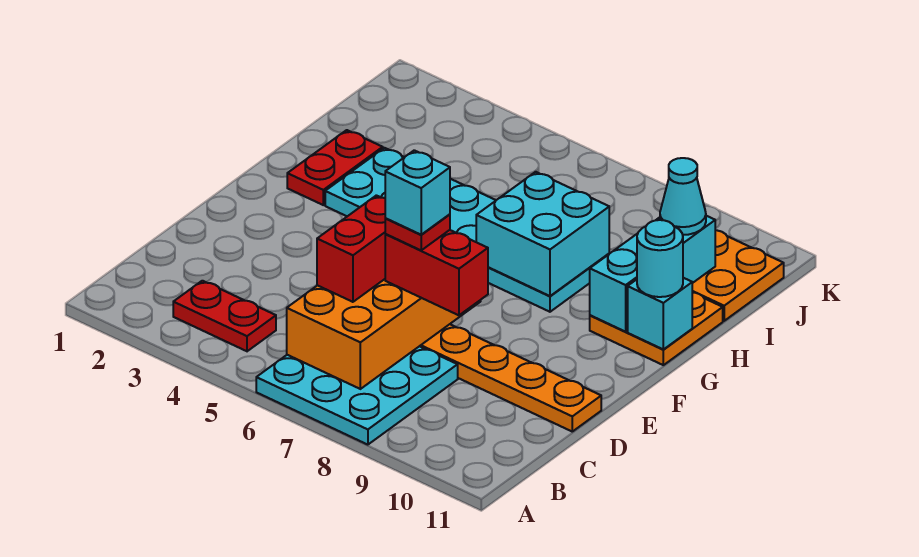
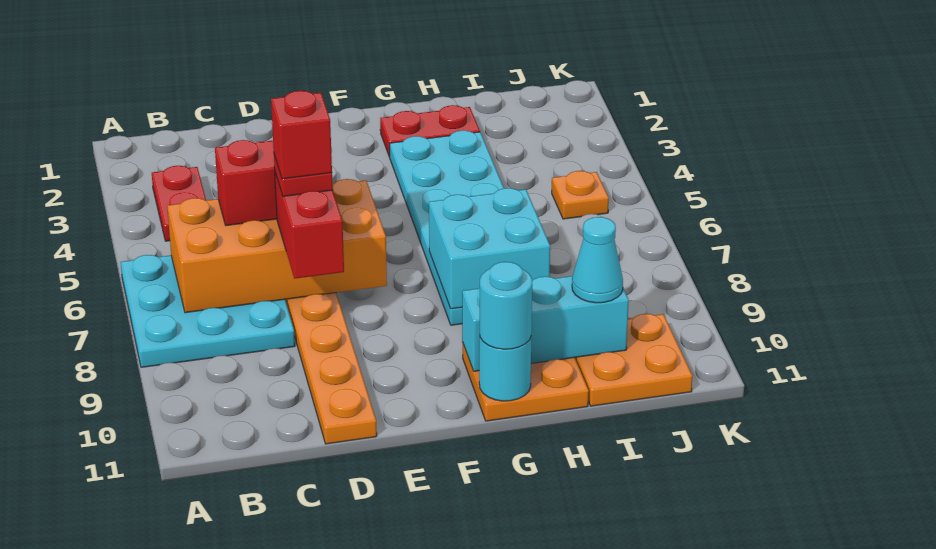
cyan brick D7 level 5 -> red brick D7 level 5
cyan brick G11 level 2 -> cyan round brick G11 level 2
none -> orange plate J5 level 1

